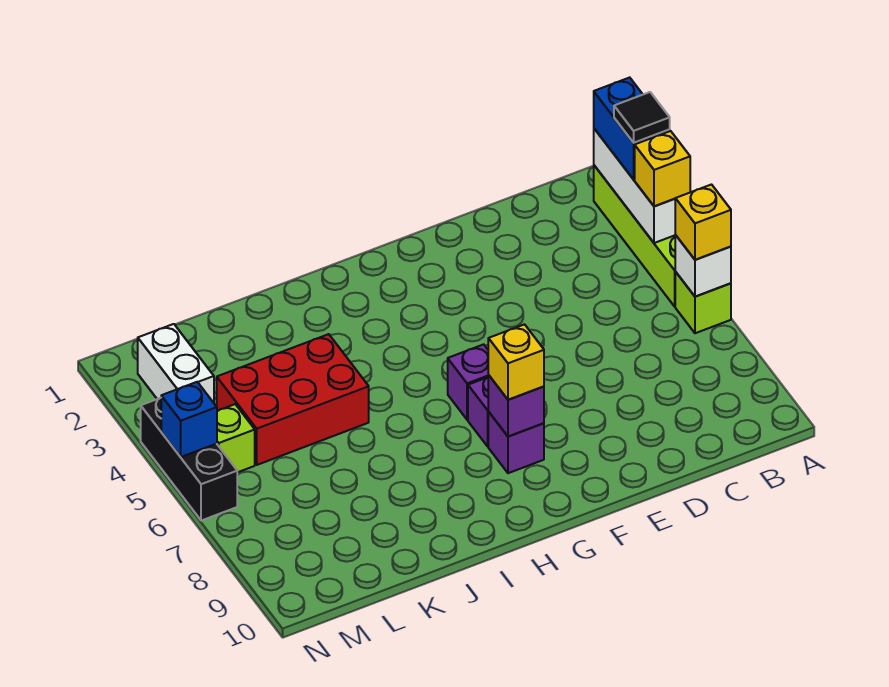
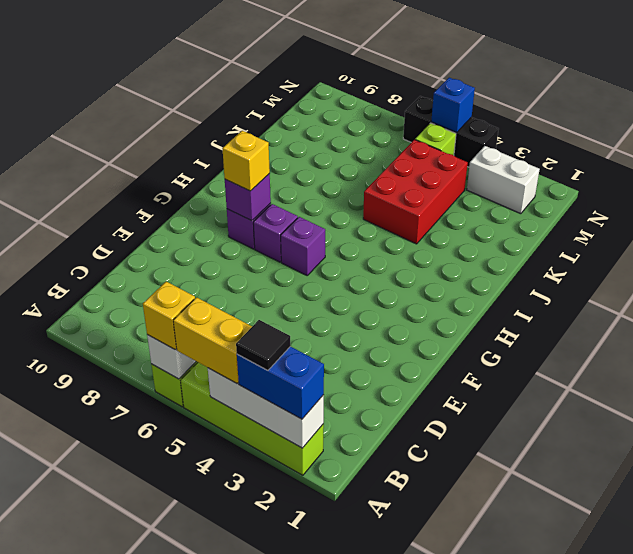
yellow brick A4 level 3 -> yellow brick A4:A5 level 3

